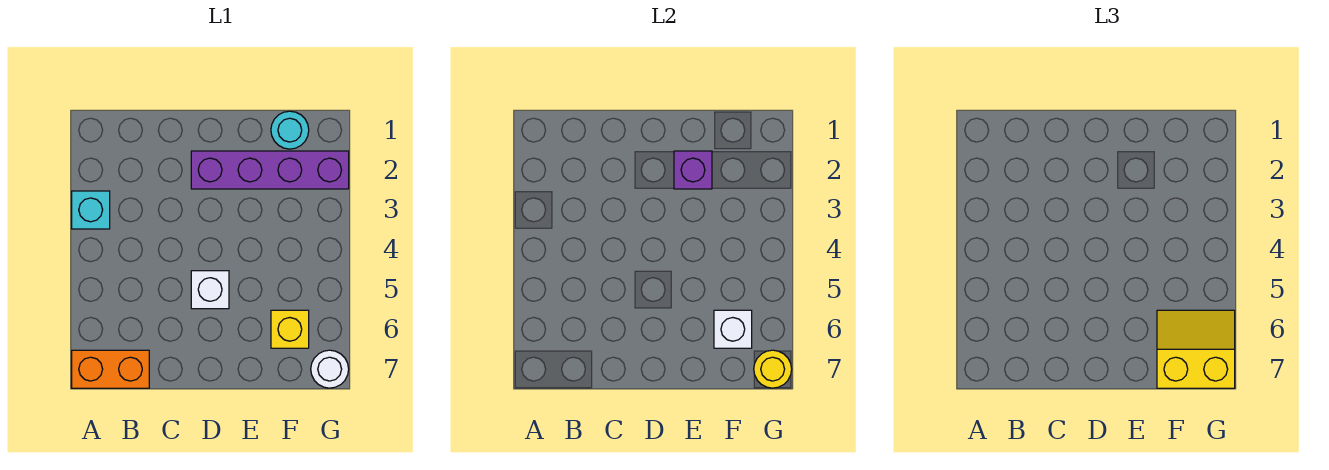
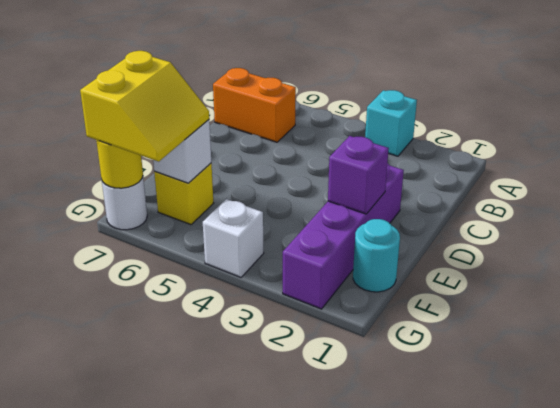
orange brick A7:B7 level 1 -> orange brick B6:B7 level 1
white brick D5 level 1 -> white brick G4 level 1

